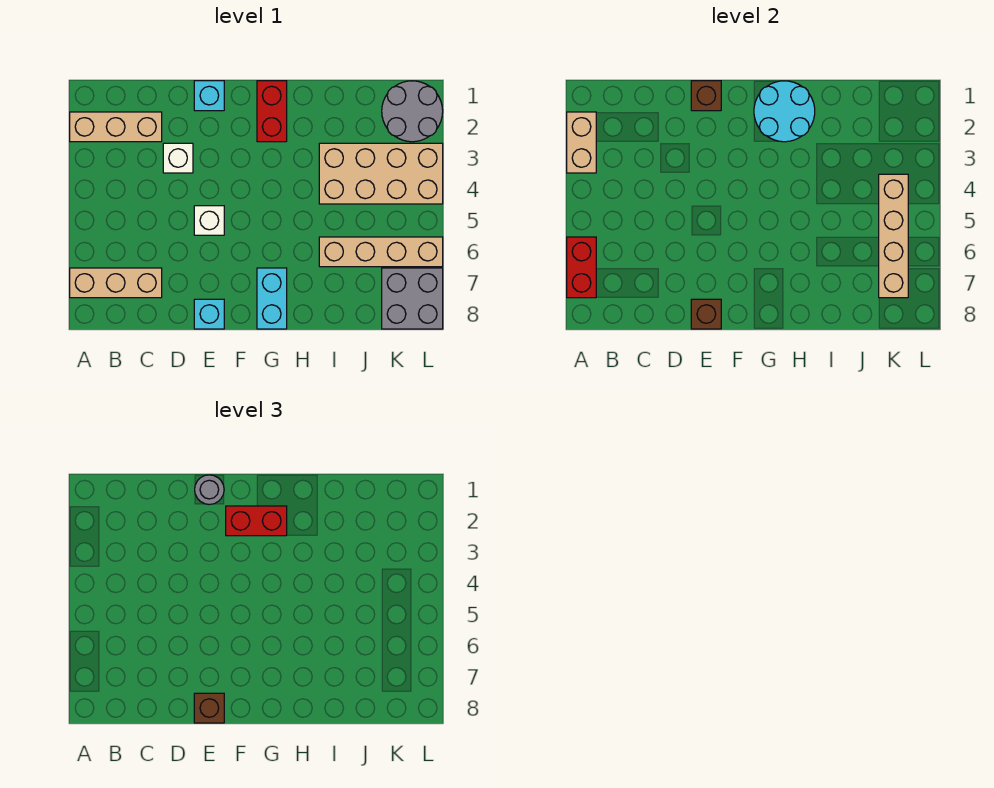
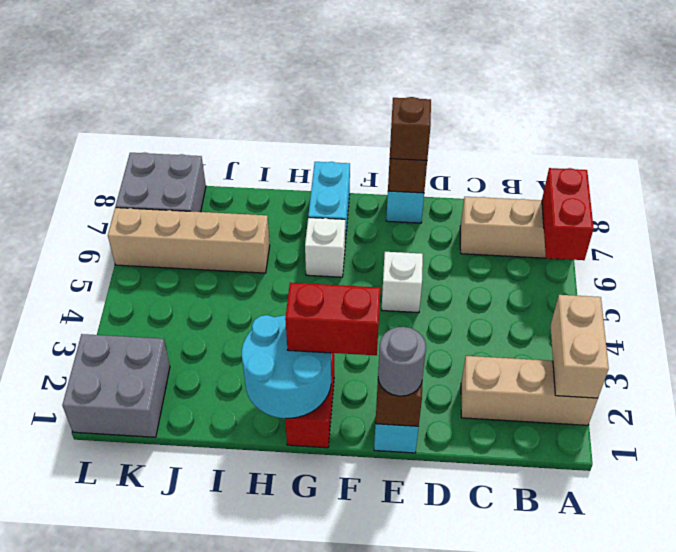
white brick D3 level 1 -> white brick G6 level 1
tan brick I3:L4 level 1 -> none
grey round brick K1:L2 level 1 -> grey brick K1:L2 level 1
tan brick K4:K7 level 2 -> none

